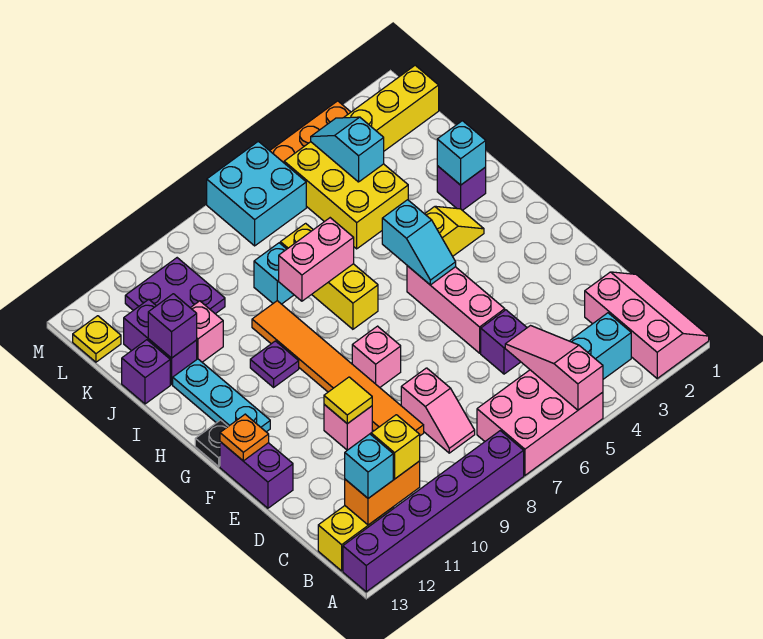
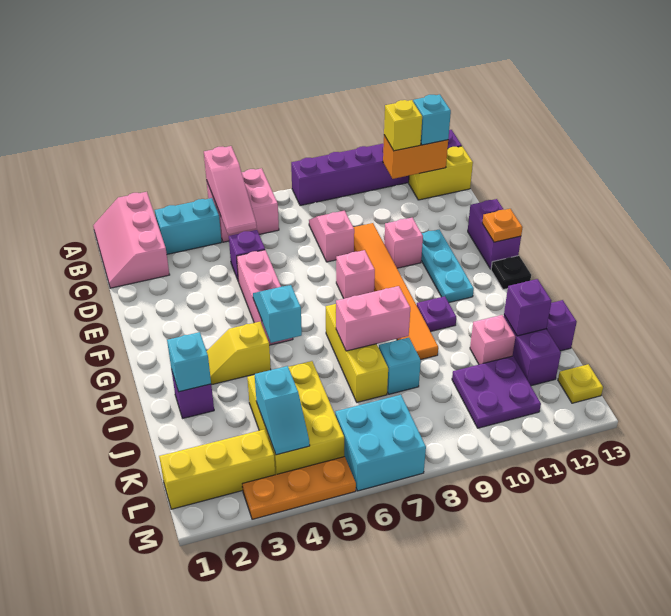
pink brick A5:B7 level 1 -> pink brick A5:B6 level 1
yellow tile E10 level 2 -> none
cyan plate G12:I12 level 1 -> cyan plate E11:G11 level 1

